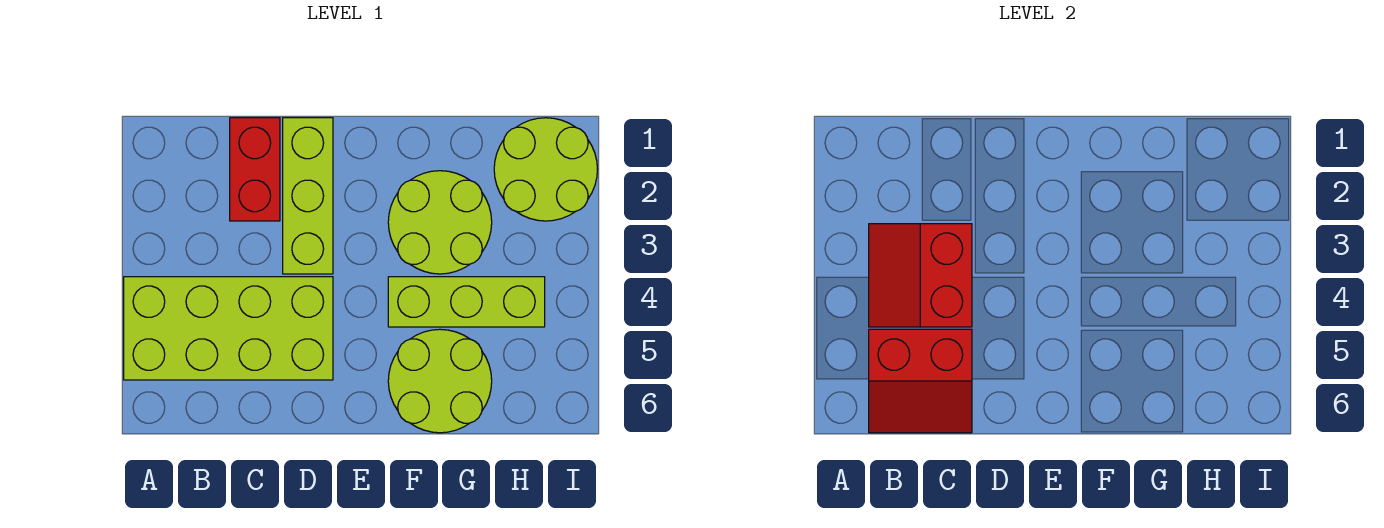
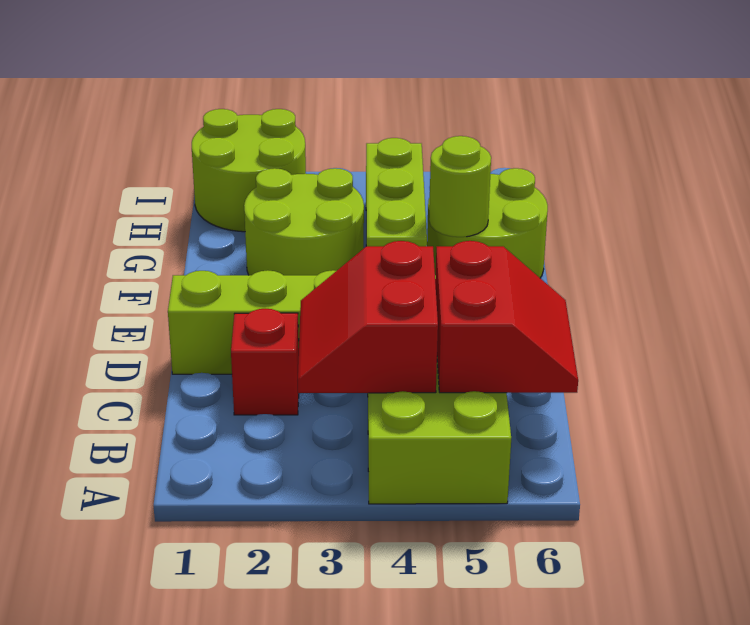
red slope B3:C4 level 2 top C -> red slope B3:C4 level 2 top 4
red brick C1:C2 level 1 -> red brick C2 level 1
none -> lime round brick F5 level 2

